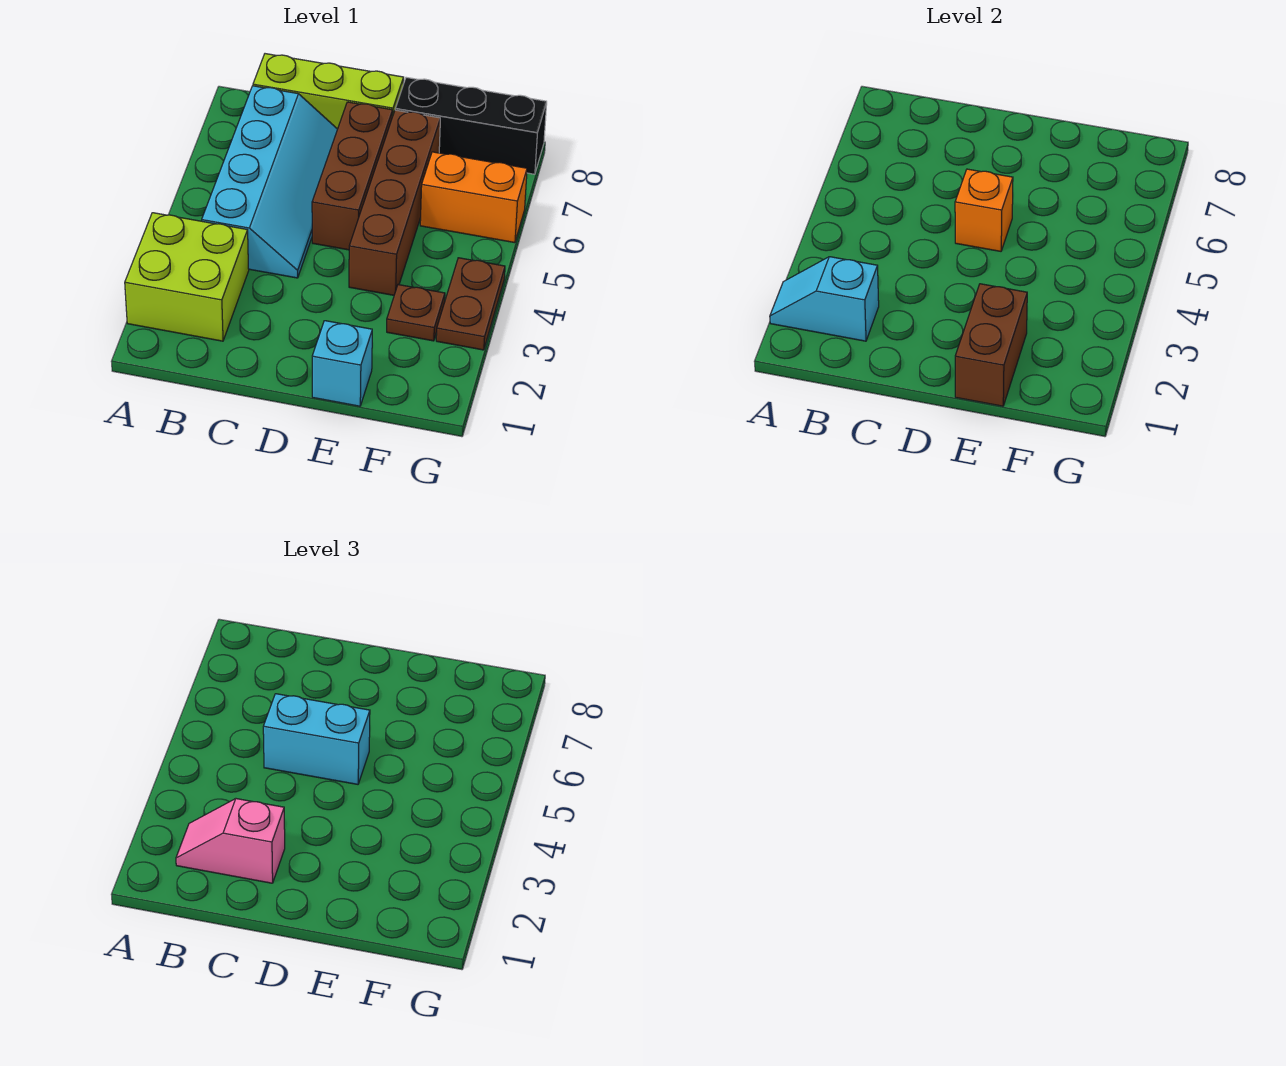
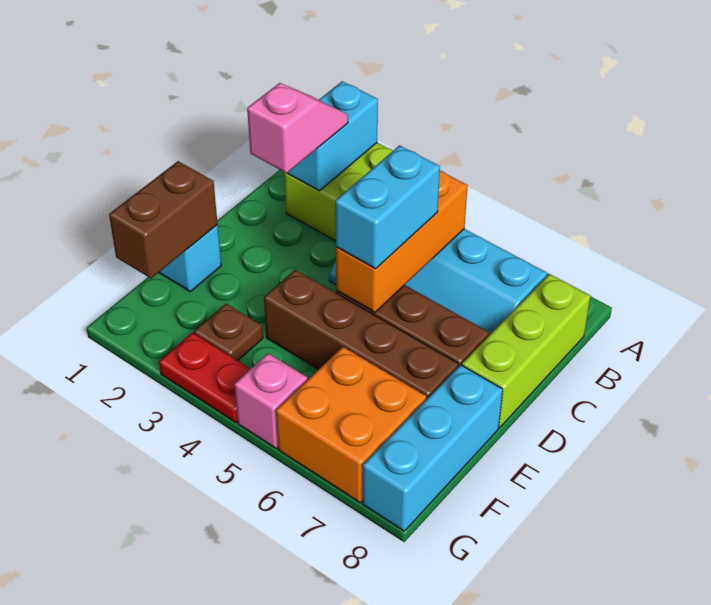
cyan slope A2:B2 level 2 top B -> cyan brick A2:B2 level 2
orange brick D5 level 2 -> orange brick B5:D5 level 2
brown brick E1:E2 level 2 -> brown brick E1:F1 level 2
black brick E8:G8 level 1 -> cyan brick E8:G8 level 1
orange brick F6:G6 level 1 -> orange brick F6:G7 level 1
brown plate G3:G4 level 1 -> red plate G3:G4 level 1
none -> pink brick G5 level 1

